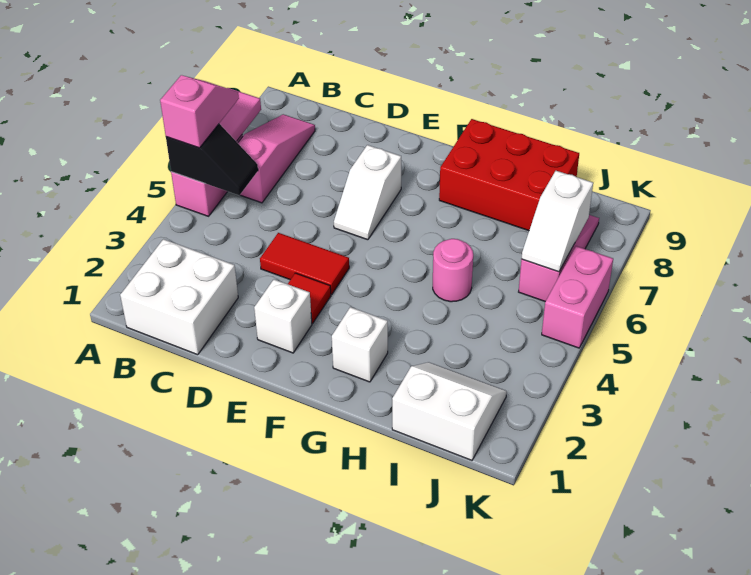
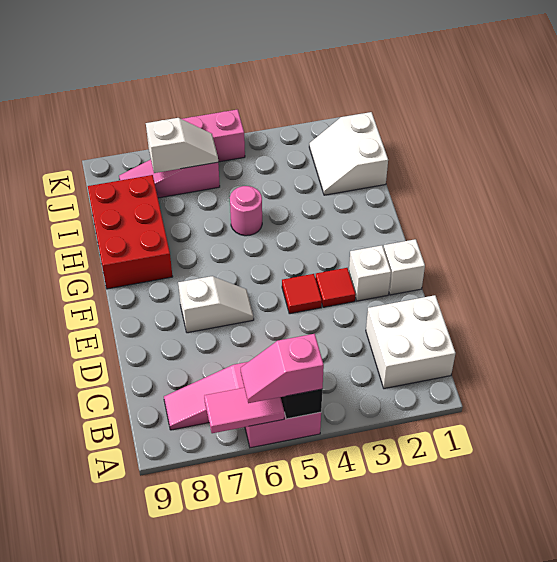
red tile D4:E4 level 1 -> red tile E4 level 1
white brick G2 level 1 -> white brick E1 level 1

